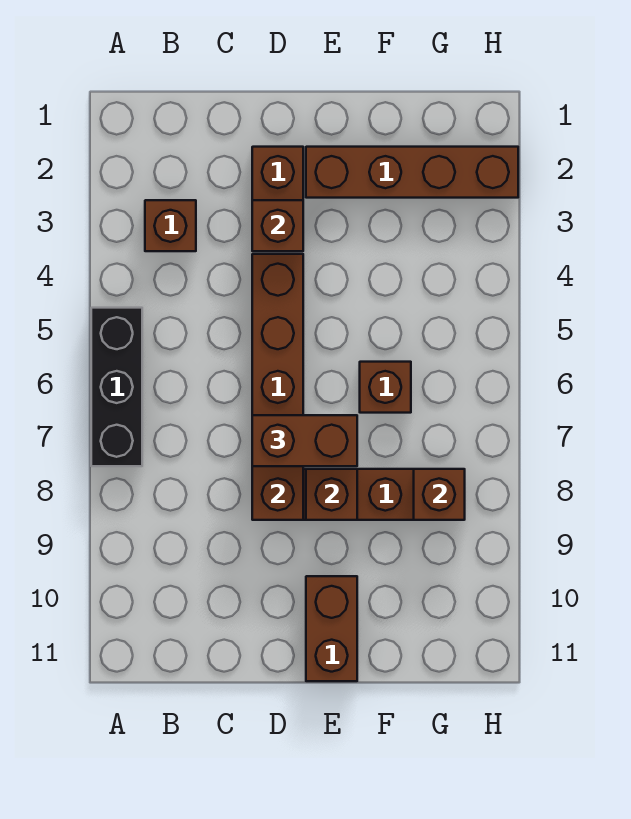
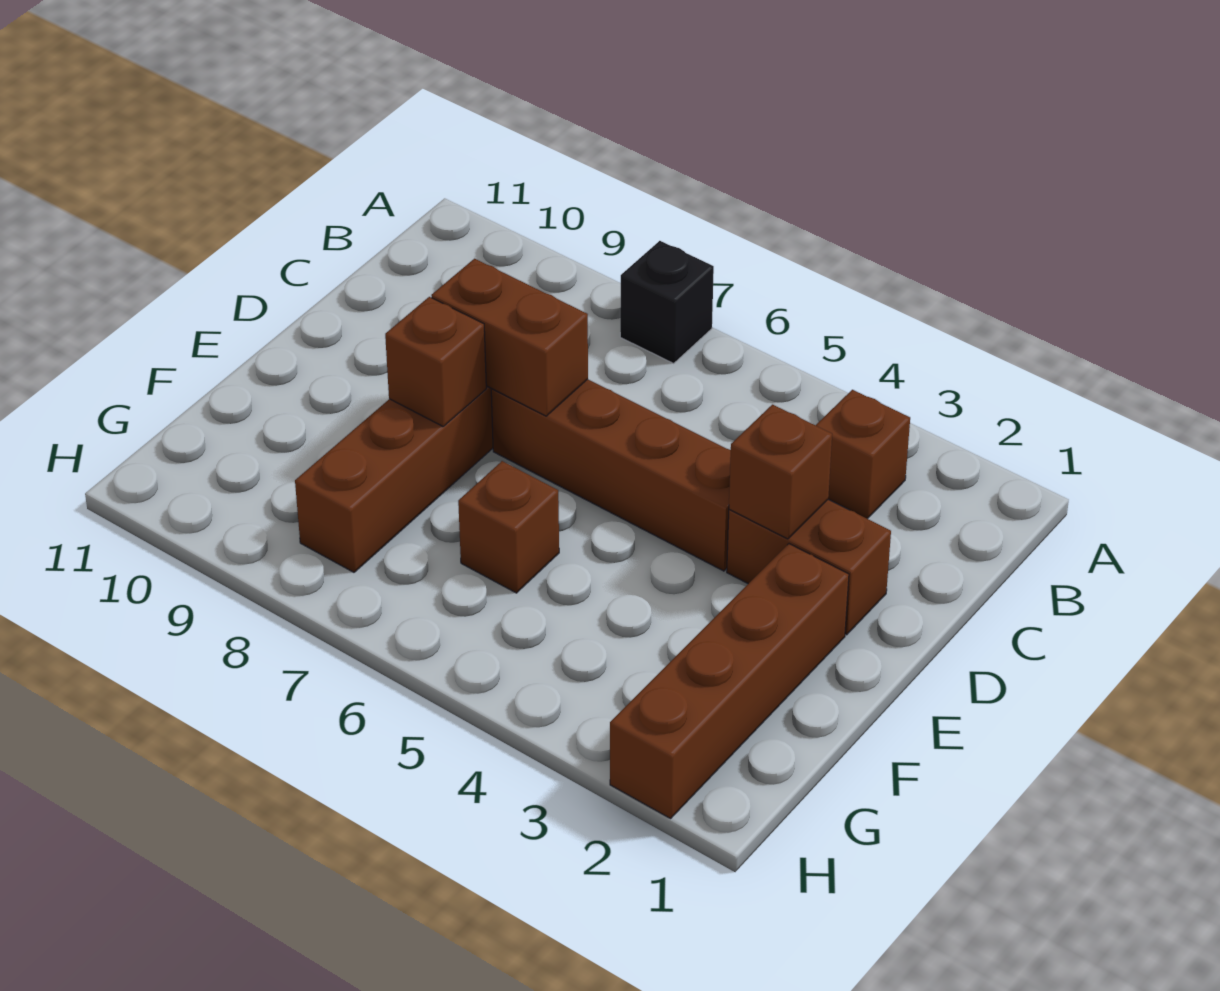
black brick A5:A7 level 1 -> black brick A7 level 1
brown brick D7:E7 level 3 -> none
brown brick E10:E11 level 1 -> none
brown brick G8 level 2 -> none

